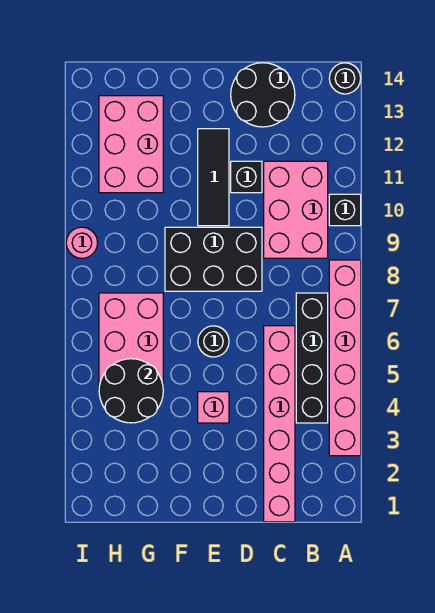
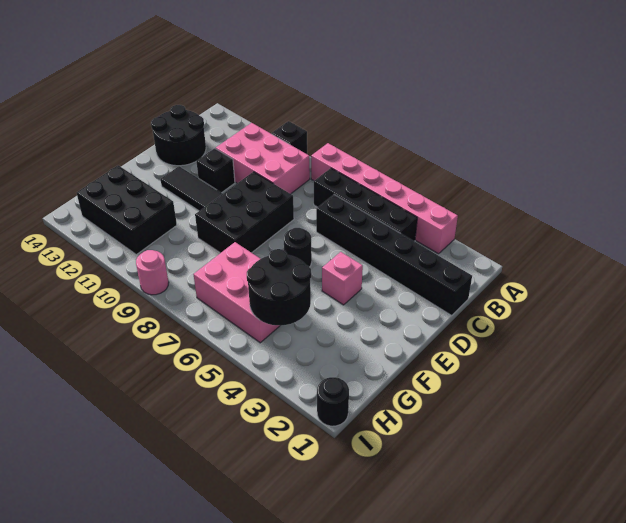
black round brick A14 level 1 -> black round brick I1 level 1
pink brick C1:C6 level 1 -> black brick C1:C6 level 1
pink brick G11:H13 level 1 -> black brick G11:H13 level 1

